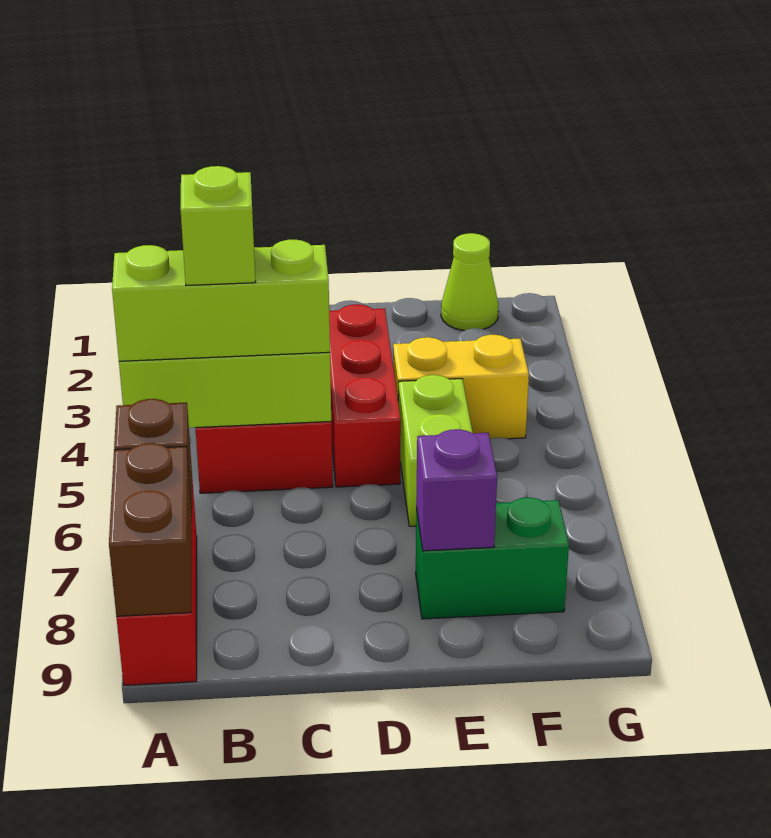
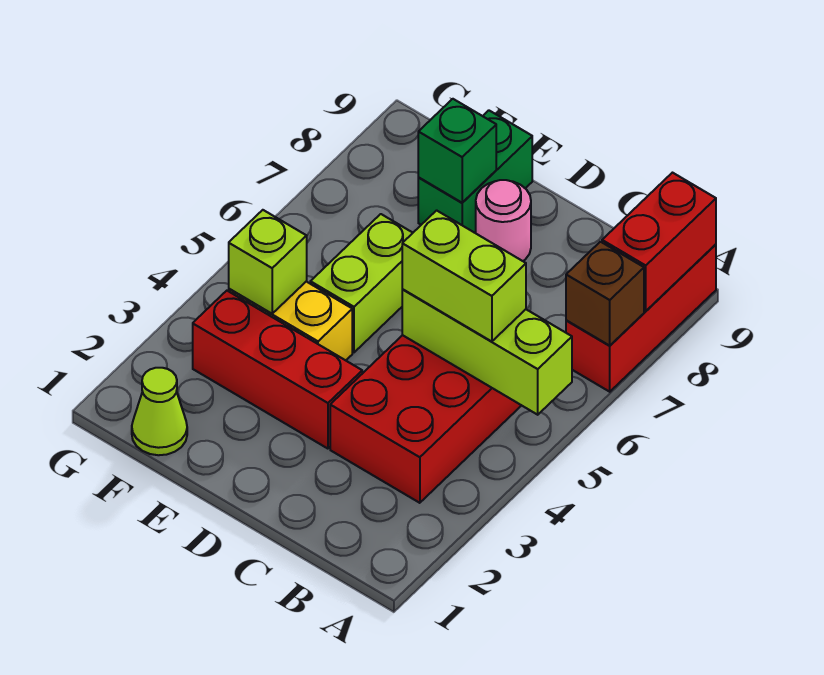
lime brick A5:C5 level 3 -> lime brick B5:C5 level 3
brown brick A8:A9 level 2 -> red brick A8:A9 level 2
lime brick B5 level 4 -> lime brick F4 level 2
red brick D3:D5 level 1 -> red brick D3:F3 level 1
none -> pink round brick D8 level 1
green brick E8:F8 level 1 -> green brick E8:E9 level 1
purple brick E8 level 2 -> green brick E8 level 2

